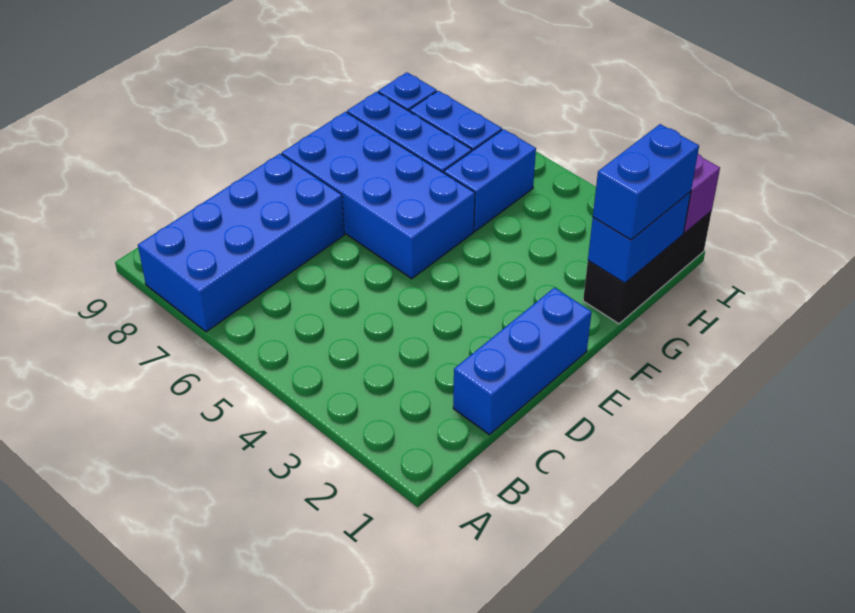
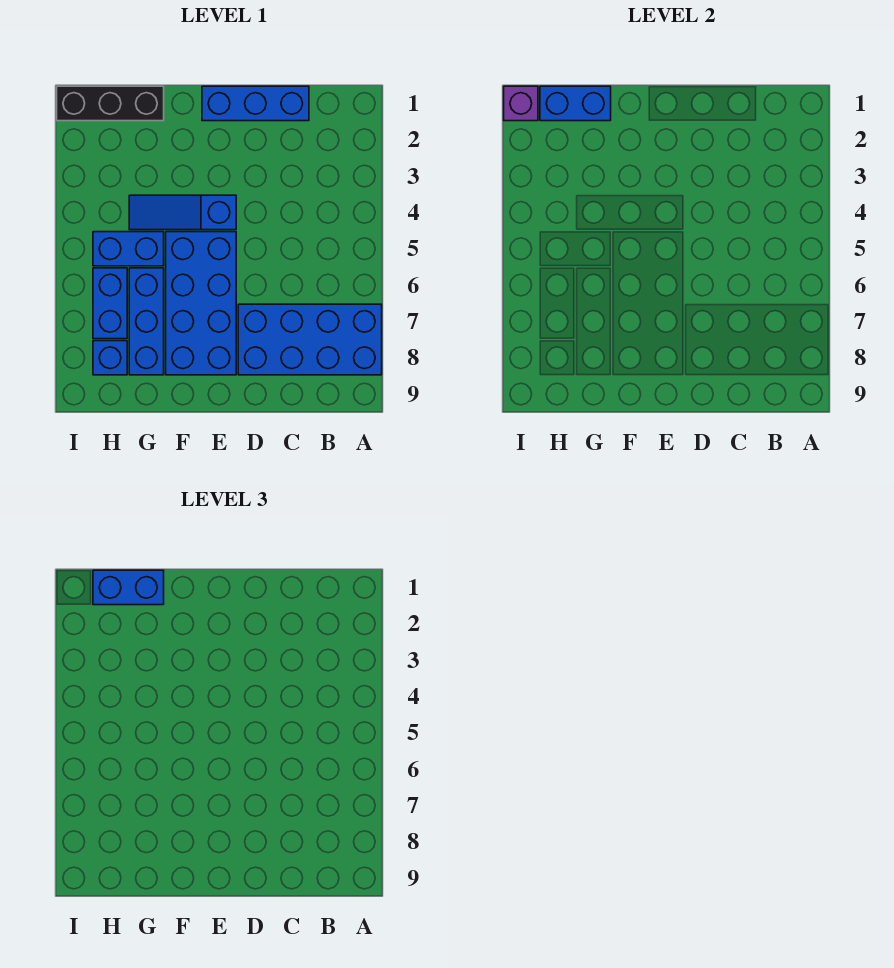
none -> blue slope E4:G4 level 1 top E

